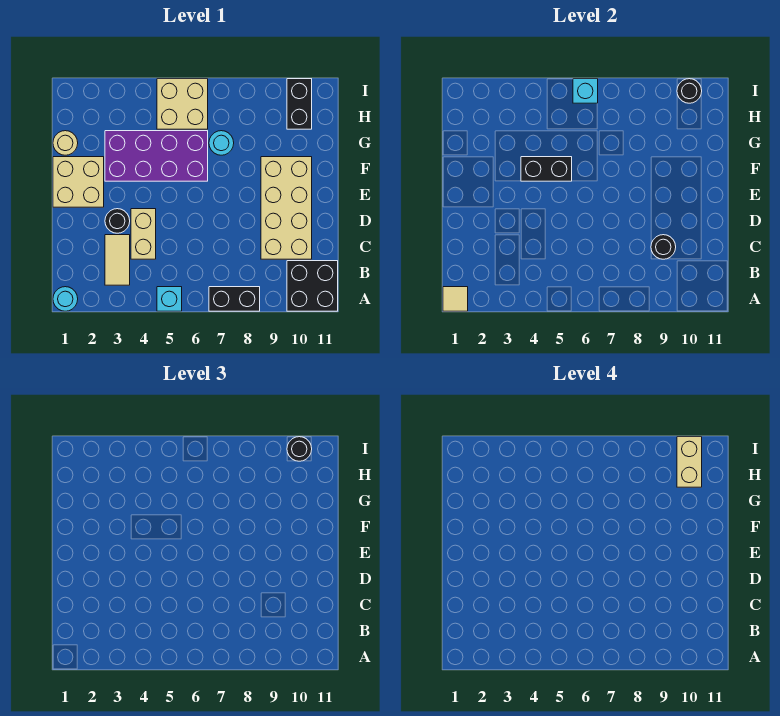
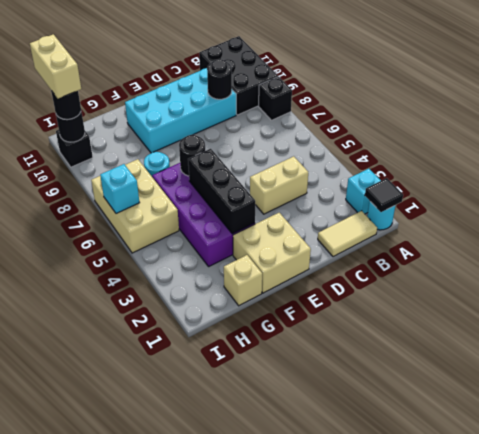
tan tile A1 level 2 -> black tile A1 level 2
cyan brick A5 level 1 -> cyan brick A2 level 1
black brick A7:A8 level 1 -> black brick A8 level 1
black brick A10:B11 level 1 -> black brick A9:B11 level 1
tan tile B3:C3 level 1 -> tan tile B1:C1 level 1
tan brick C9:F10 level 1 -> cyan brick C9:F10 level 1
black round brick D3 level 1 -> black round brick F6 level 2
black brick F4:F5 level 2 -> black brick F3:F5 level 2
tan round brick G1 level 1 -> tan brick G1 level 1
tan brick H5:I6 level 1 -> tan brick H5:I7 level 1
black brick H10:I10 level 1 -> black brick I10 level 1
tan brick H10:I10 level 4 -> tan brick I10:I11 level 4

